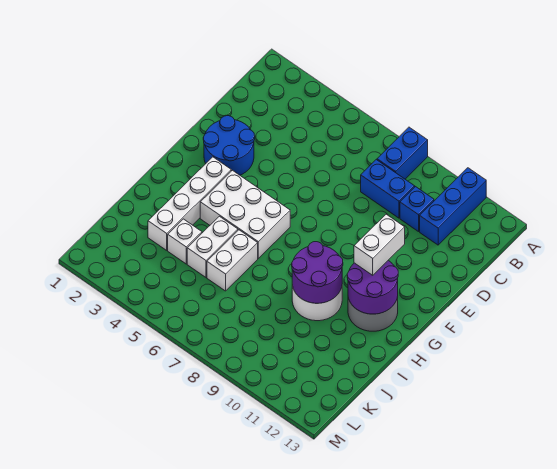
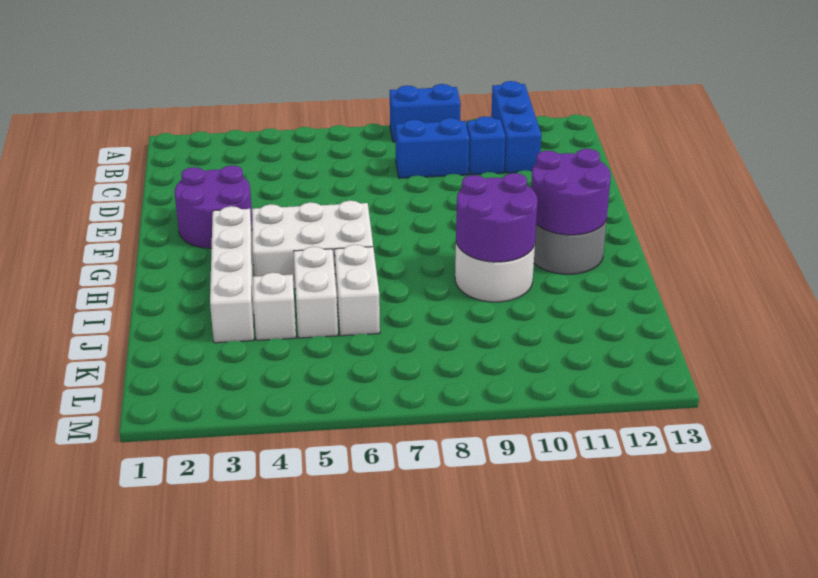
blue brick A8:B8 level 1 -> blue brick A8:A9 level 1
blue round brick E2:F3 level 1 -> purple round brick E2:F3 level 1
white brick F11:G11 level 3 -> none

